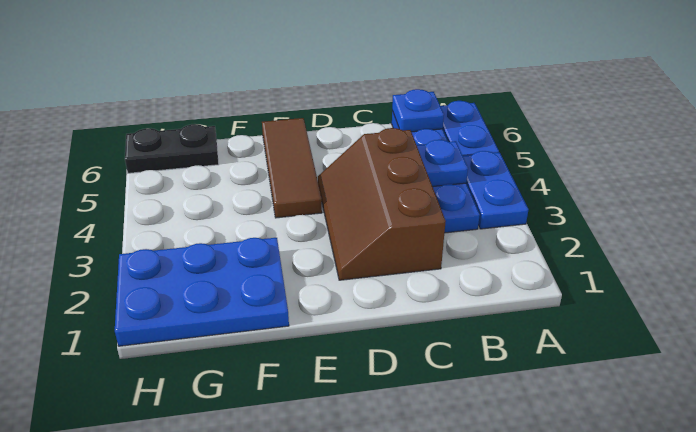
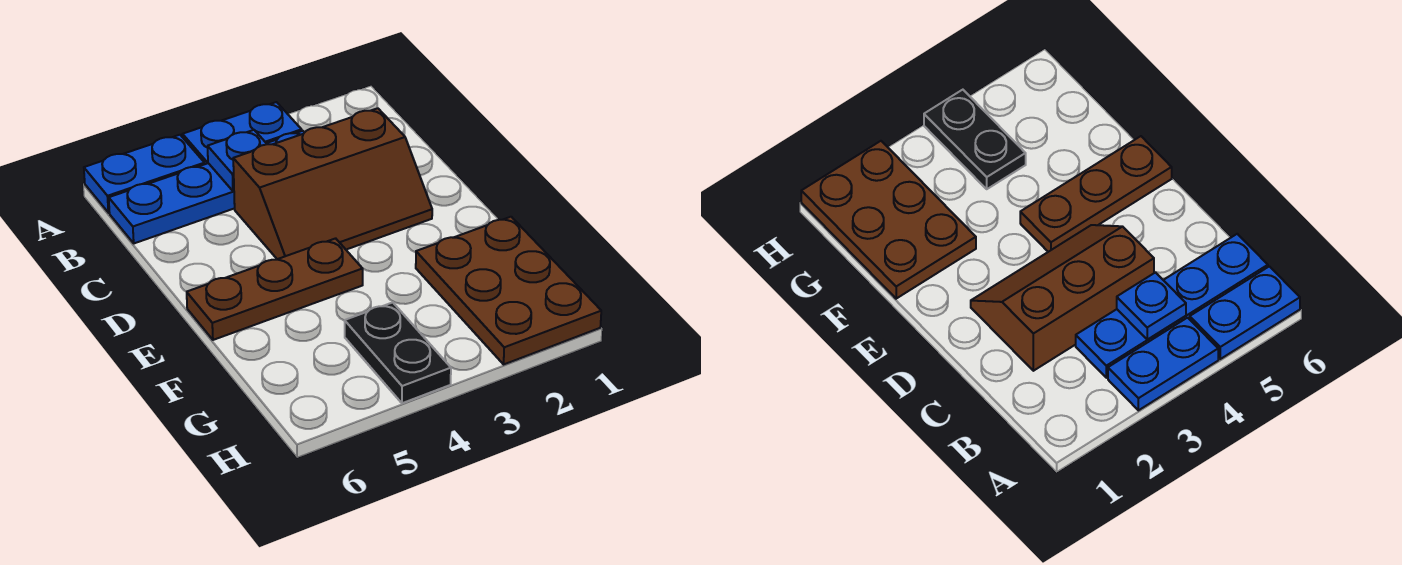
blue plate B6 level 2 -> none
brown tile E4:E6 level 1 -> brown plate E4:E6 level 1
blue plate F1:H2 level 1 -> brown plate F1:H2 level 1
black plate G6:H6 level 1 -> black plate G4:H4 level 1

